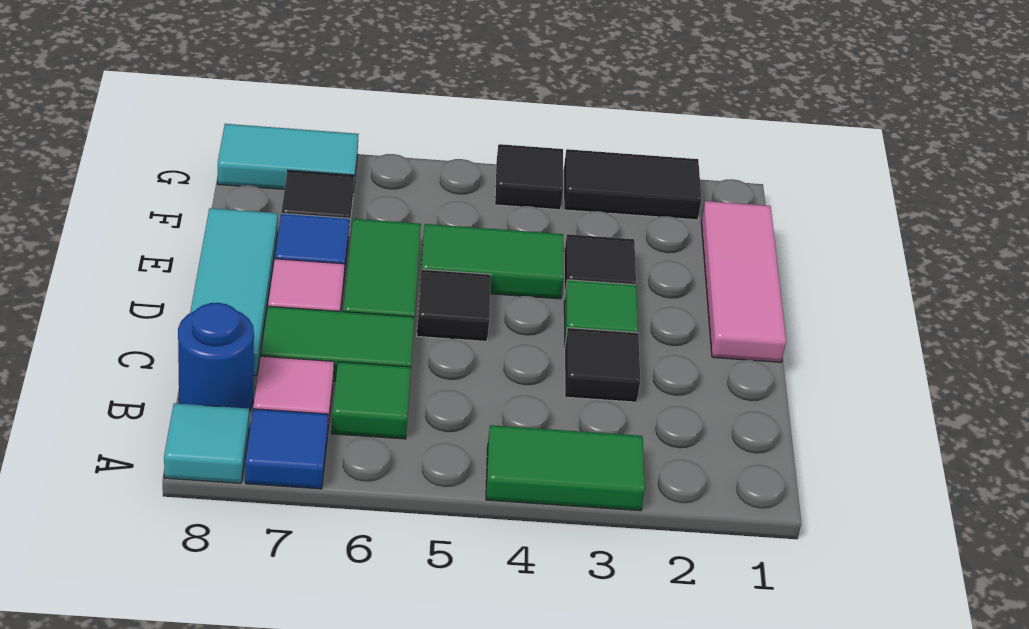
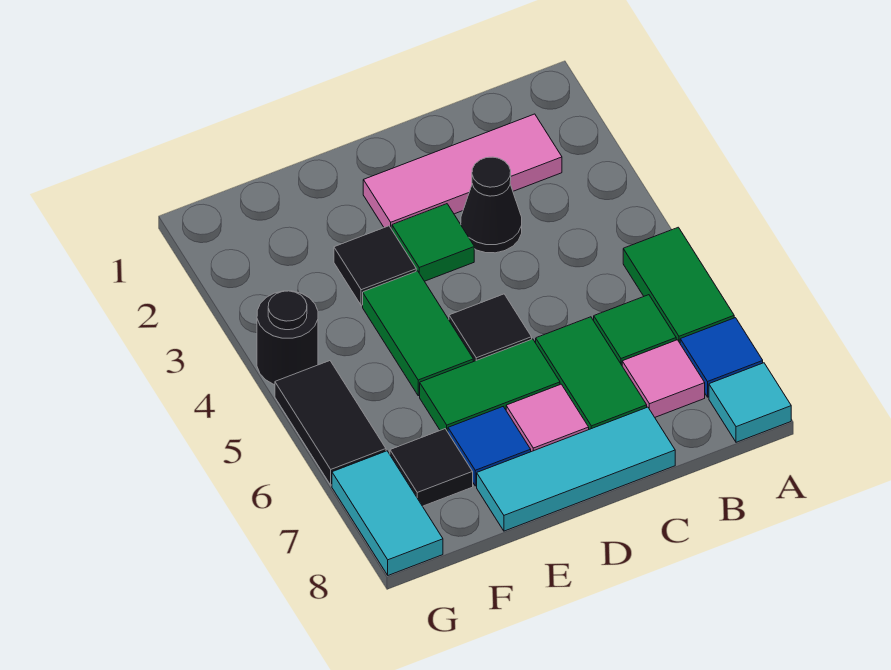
green tile A3:A4 level 1 -> green tile A5:A6 level 1
blue round brick B8 level 1 -> none
black tile C3 level 1 -> black cone C3 level 1
pink tile D1:F1 level 1 -> pink tile B2:D2 level 1
black tile G2:G3 level 1 -> black tile G5:G6 level 1
black tile G4 level 1 -> black round brick G4 level 1

